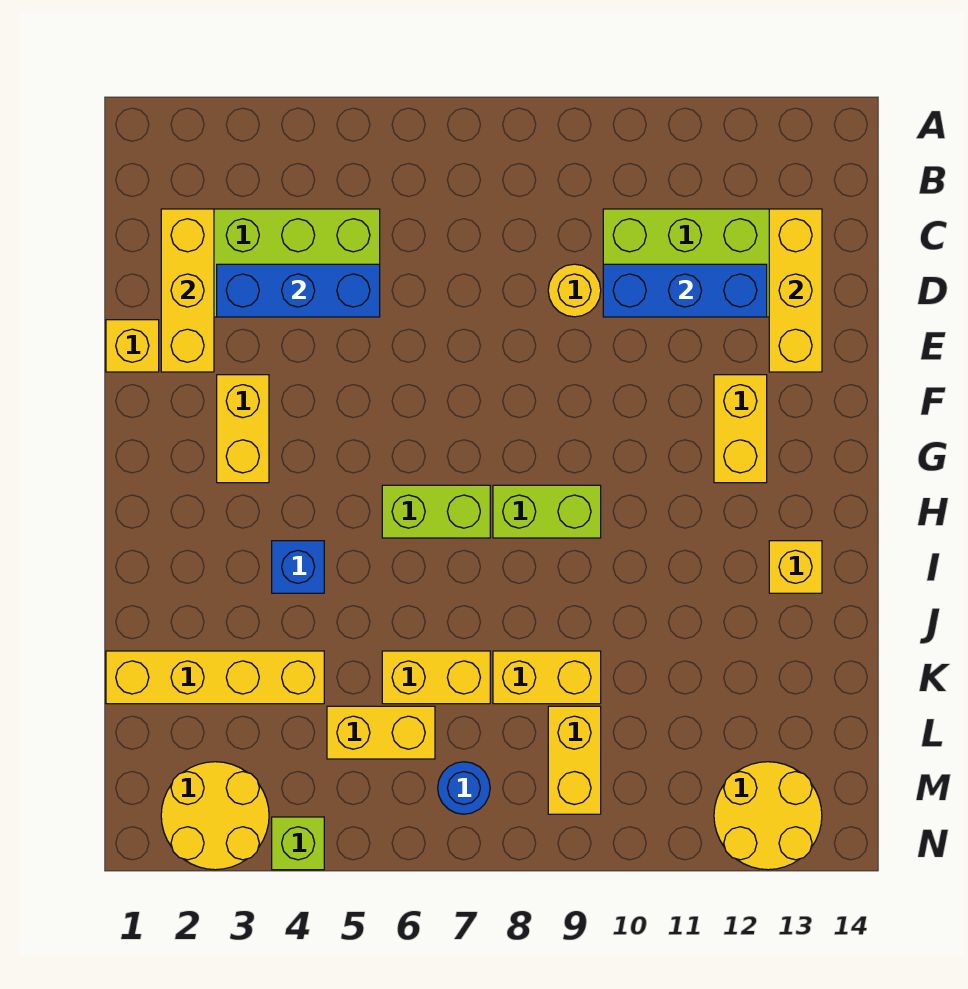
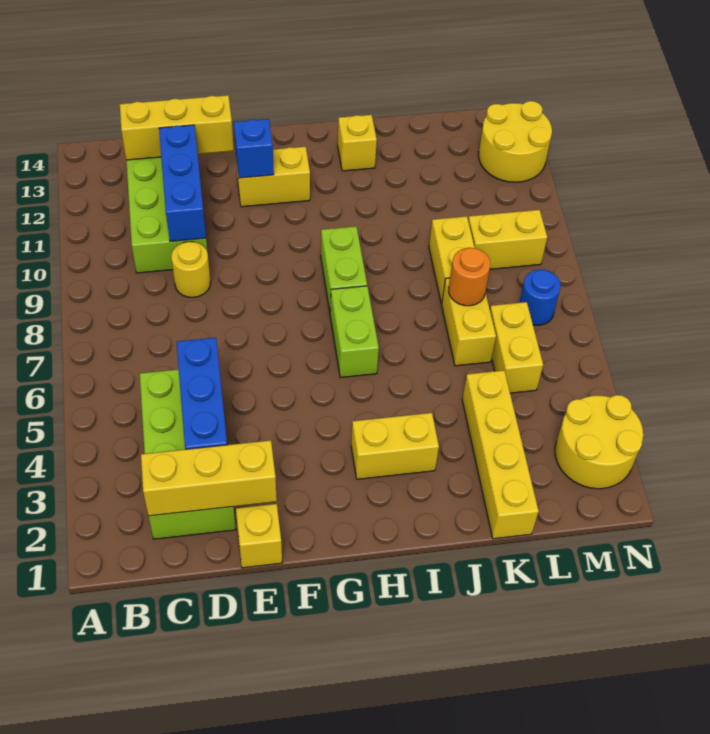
yellow brick F3:G3 level 1 -> yellow brick H3:I3 level 1
blue brick I4 level 1 -> blue brick F12 level 2
none -> orange round brick K7 level 2
lime brick N4 level 1 -> none

